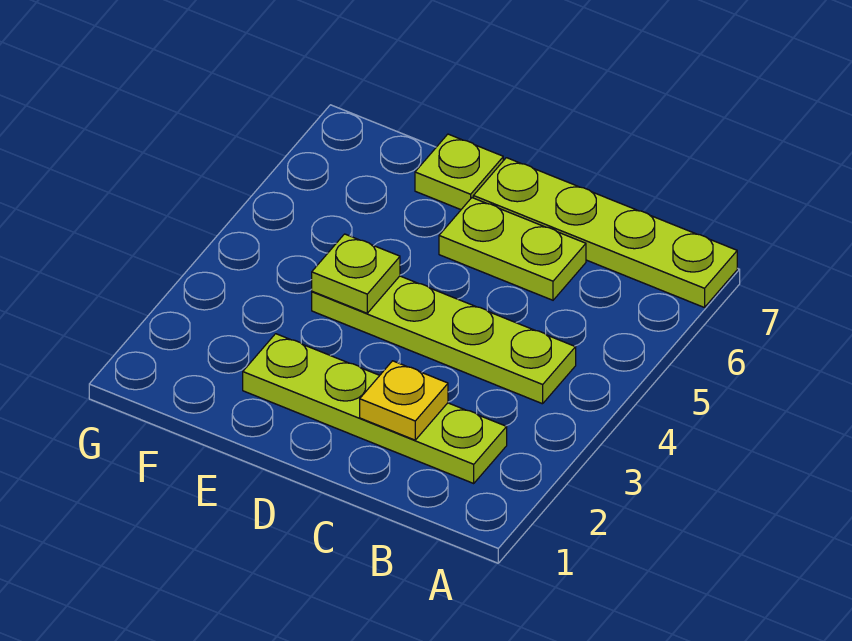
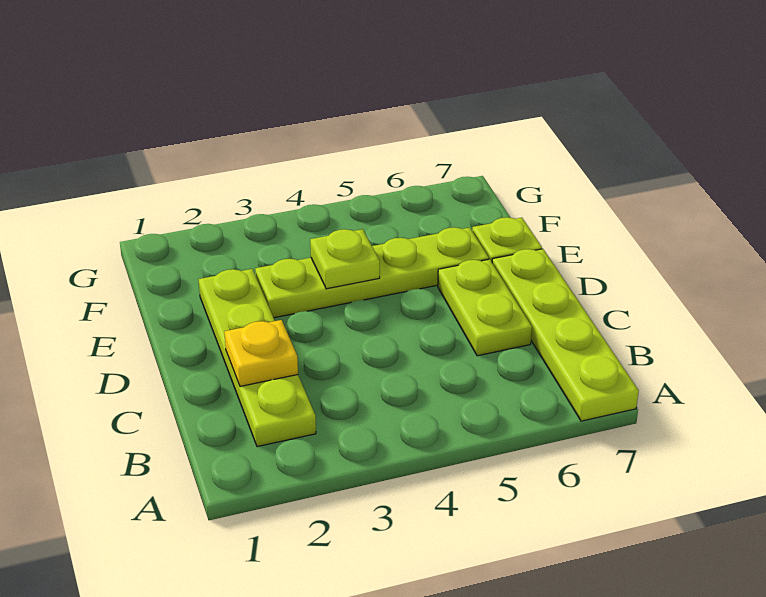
lime plate B4:E4 level 1 -> lime plate E3:E6 level 1

